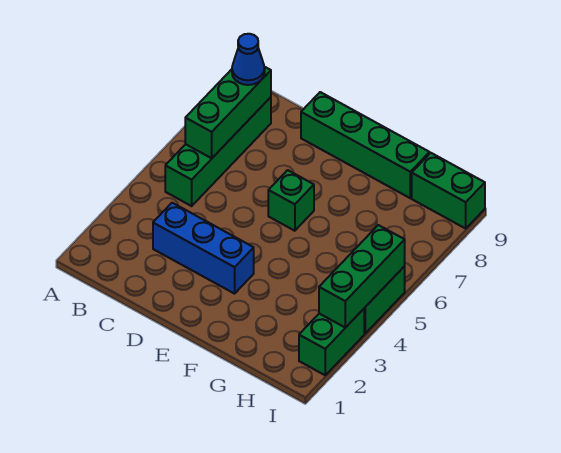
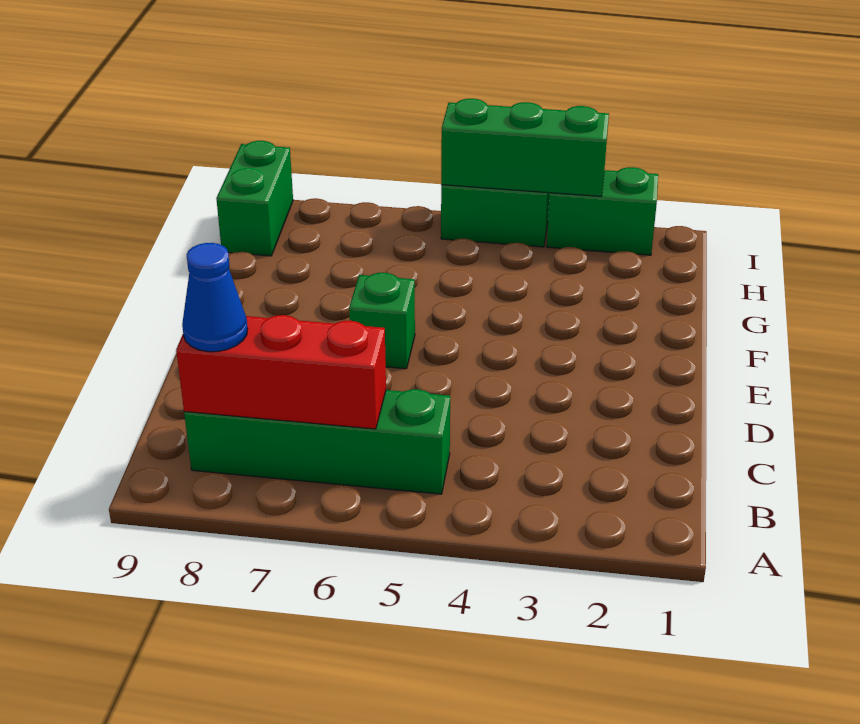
green brick B6:B8 level 2 -> red brick B6:B8 level 2
blue brick C3:E3 level 1 -> none
green brick D9:G9 level 1 -> none

